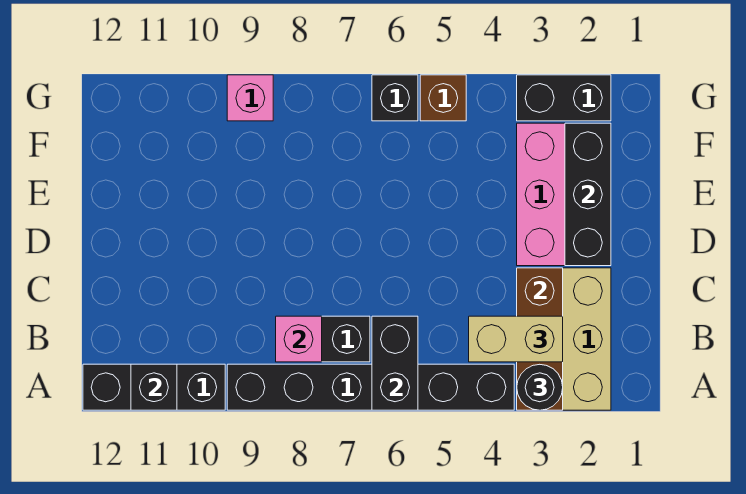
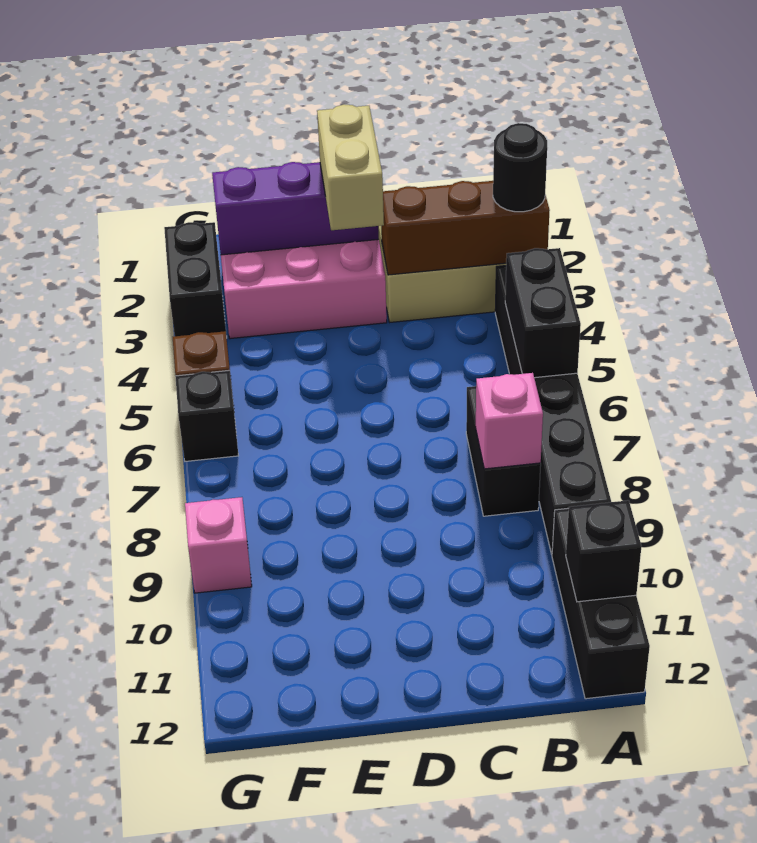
black brick A6:B6 level 2 -> black brick A5:A6 level 2
tan brick B3:B4 level 3 -> tan brick D2:D3 level 3
black brick D2:F2 level 2 -> purple brick D2:F2 level 2

